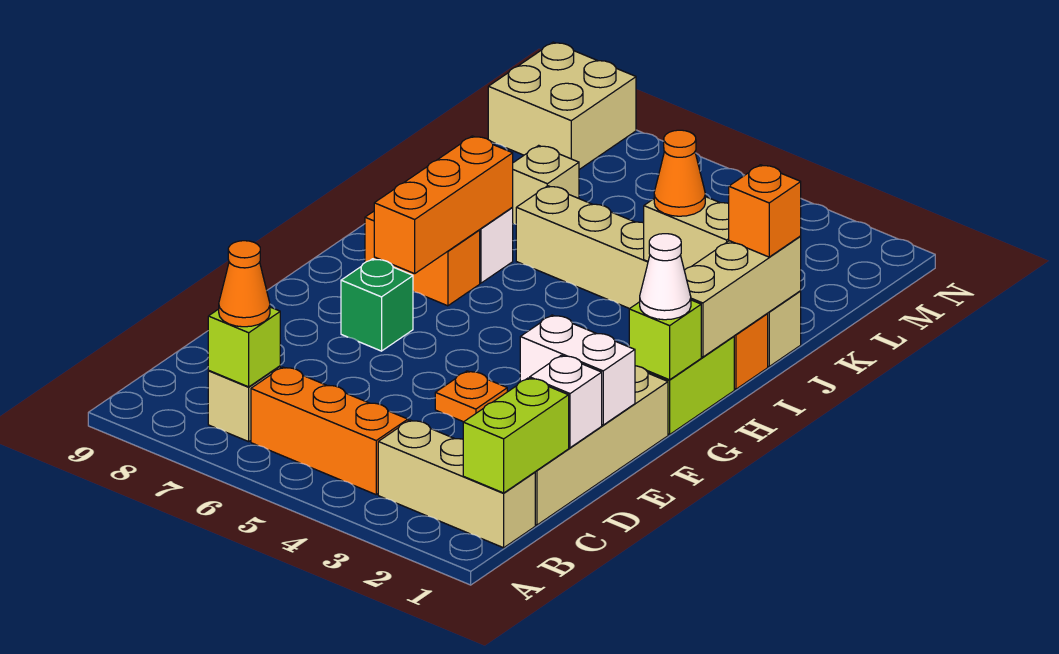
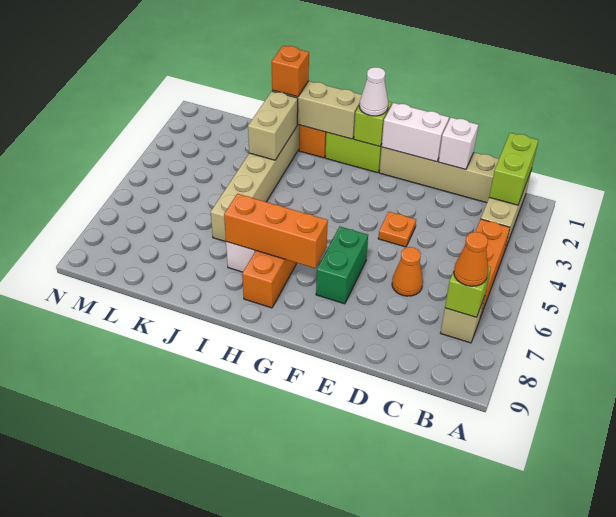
lime brick B1:C1 level 2 -> lime brick B1:B2 level 2
white brick E1:E2 level 2 -> white brick E1:F1 level 2
green brick F7 level 1 -> green brick F6:F7 level 1
orange cone J3 level 3 -> orange cone D6 level 1
tan brick K7 level 1 -> none
tan brick M8:N9 level 1 -> none

